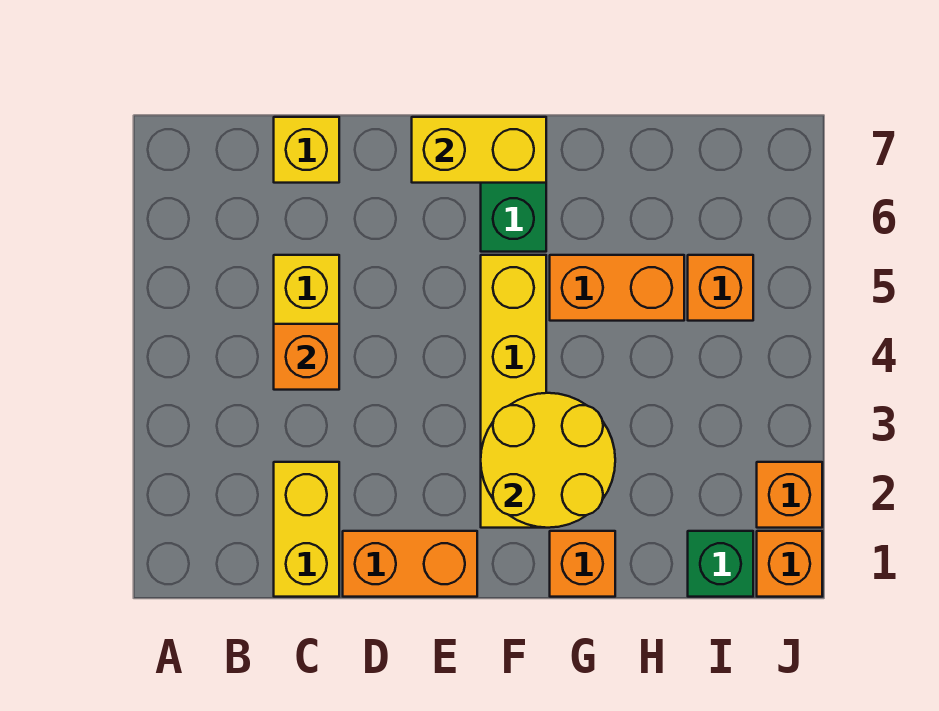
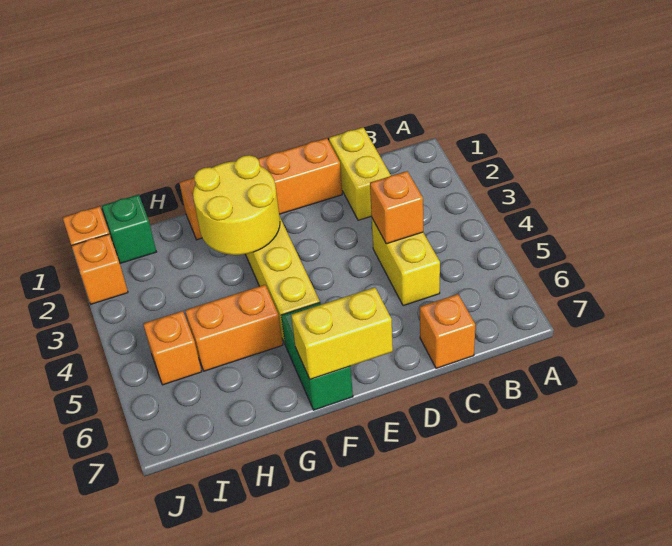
yellow brick C7 level 1 -> orange brick C7 level 1

